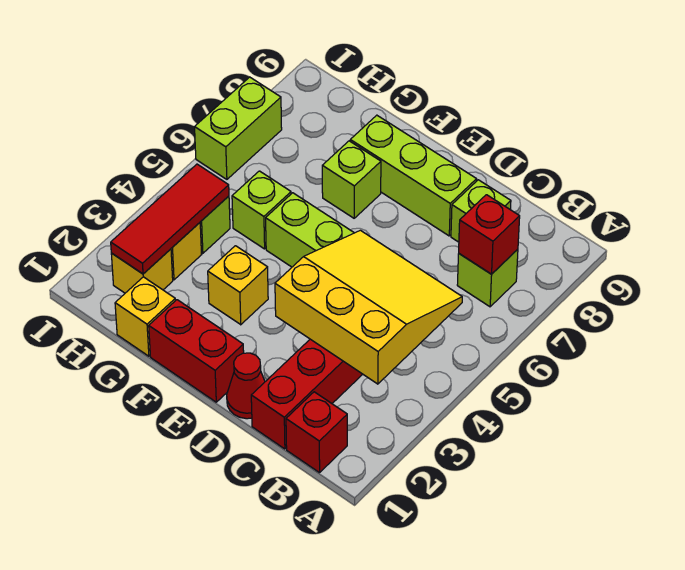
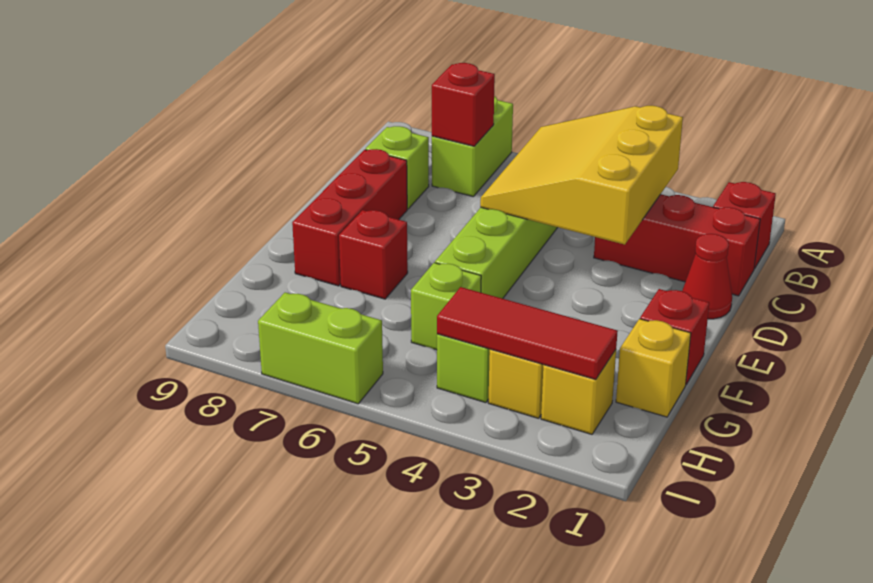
lime brick B7 level 1 -> lime brick A7:B7 level 1
lime brick D8:F8 level 1 -> red brick D8:F8 level 1
red brick E1:F1 level 1 -> red brick F1 level 1
yellow brick F3 level 1 -> none
lime brick F7 level 1 -> red brick F7 level 1

